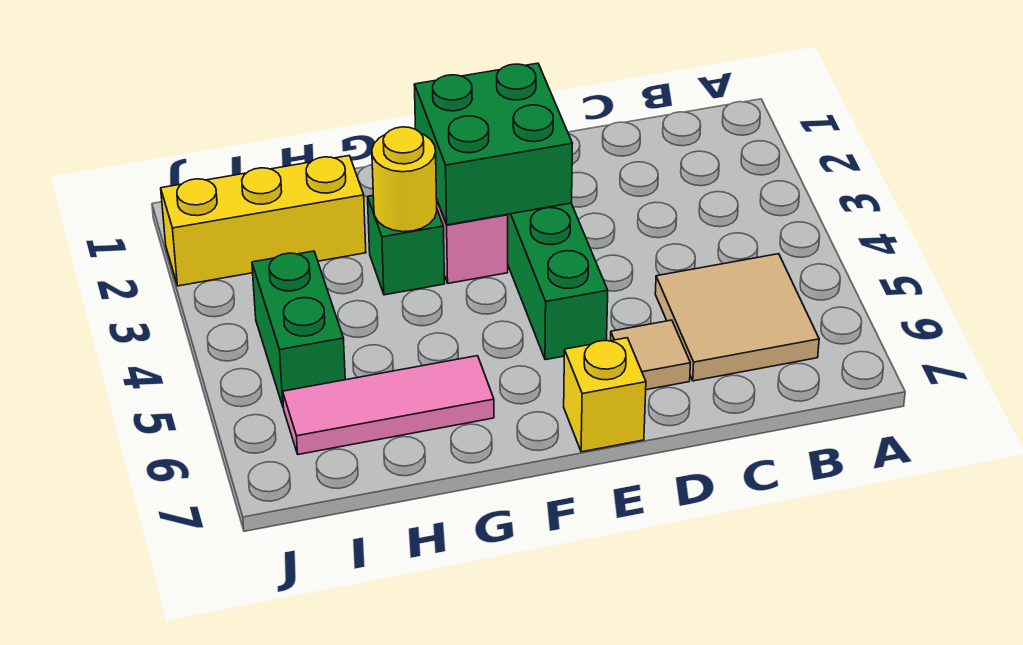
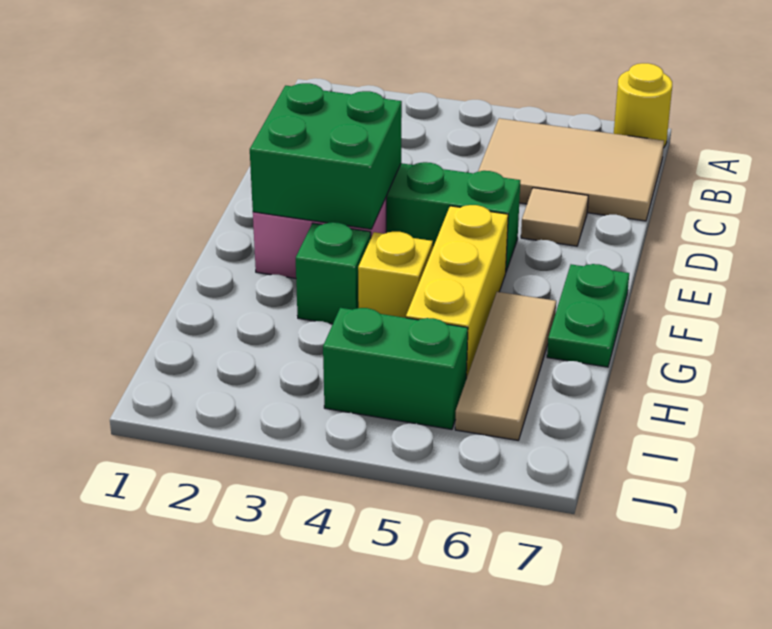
tan tile B5:C6 level 1 -> tan tile B5:C7 level 1
yellow brick E7 level 1 -> yellow brick G4 level 1
none -> green plate F7:G7 level 1
yellow round brick G3 level 2 -> yellow round brick A7 level 1
pink tile G6:I6 level 1 -> tan tile G6:I6 level 1
yellow brick H2:J2 level 1 -> yellow brick F5:H5 level 1

